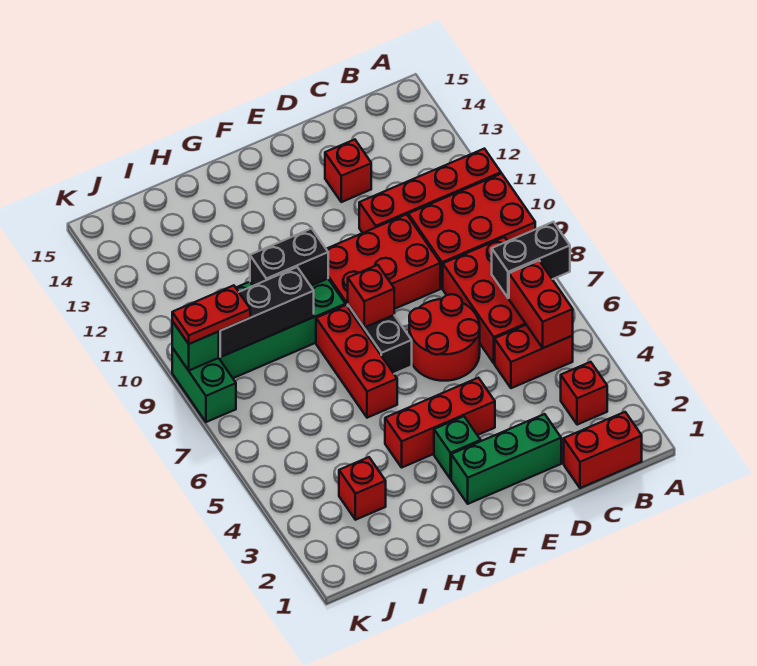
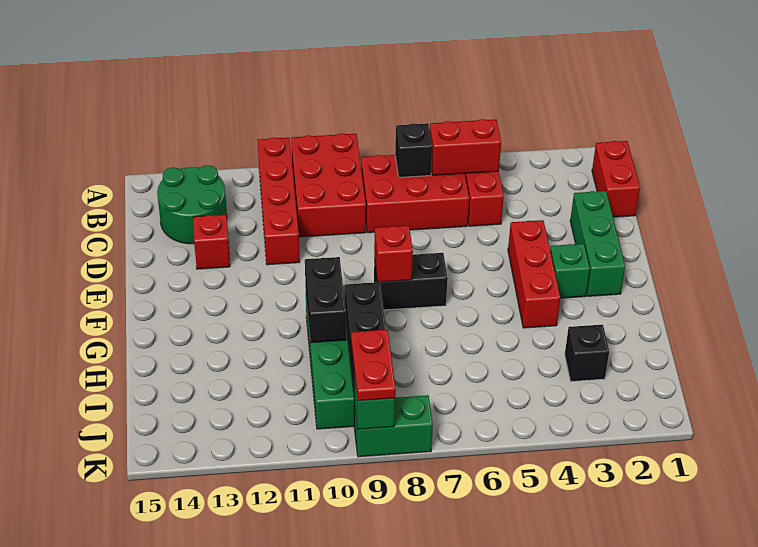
black brick A7:B7 level 2 -> black brick B7 level 2
red brick B3 level 1 -> none
none -> green round brick B13:C14 level 1
red round brick D6:E7 level 1 -> none
red brick D9:F10 level 1 -> none
red brick G6:G8 level 1 -> none
red brick I3 level 1 -> black brick I3 level 1

